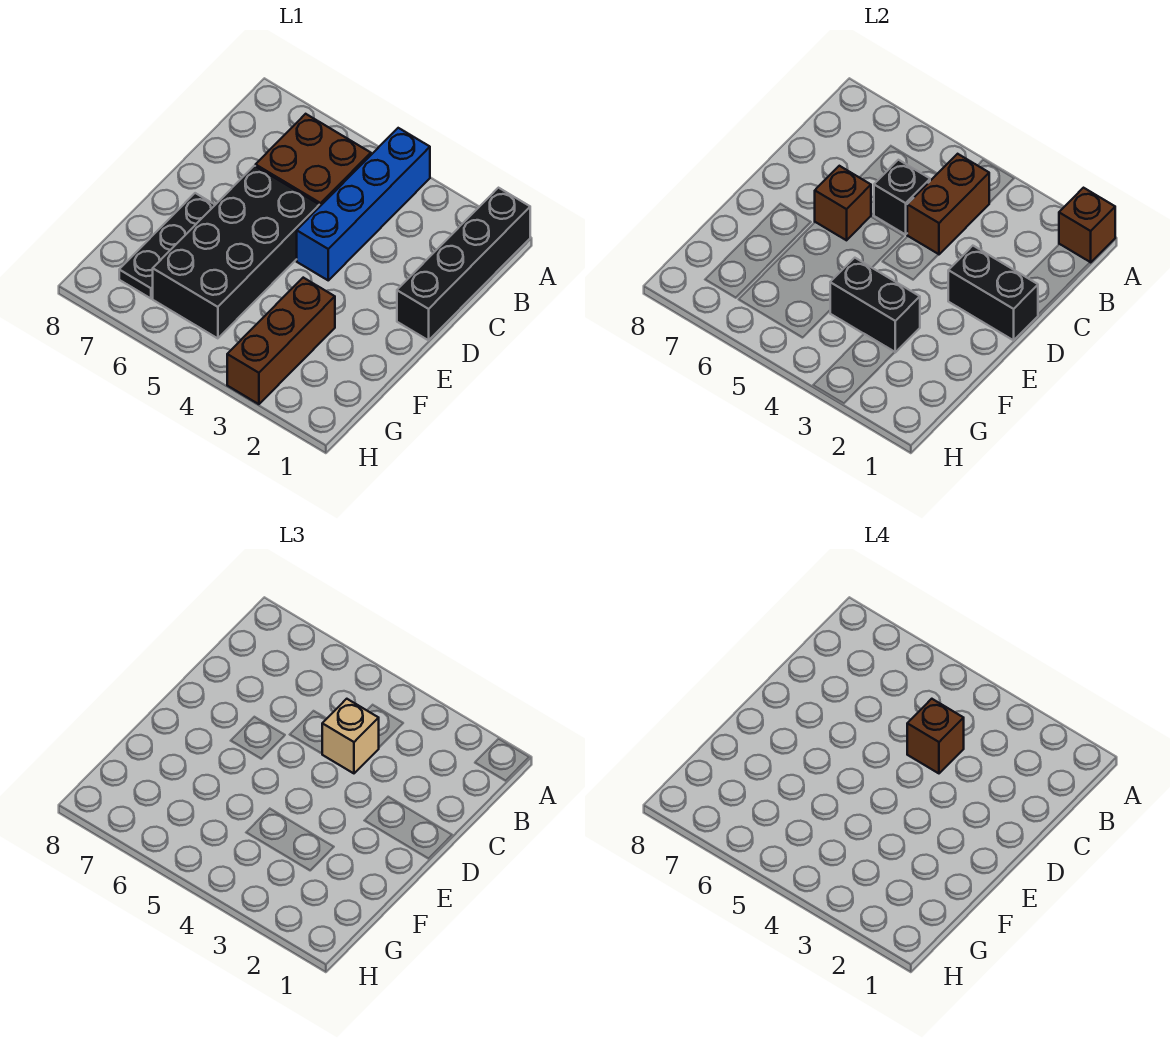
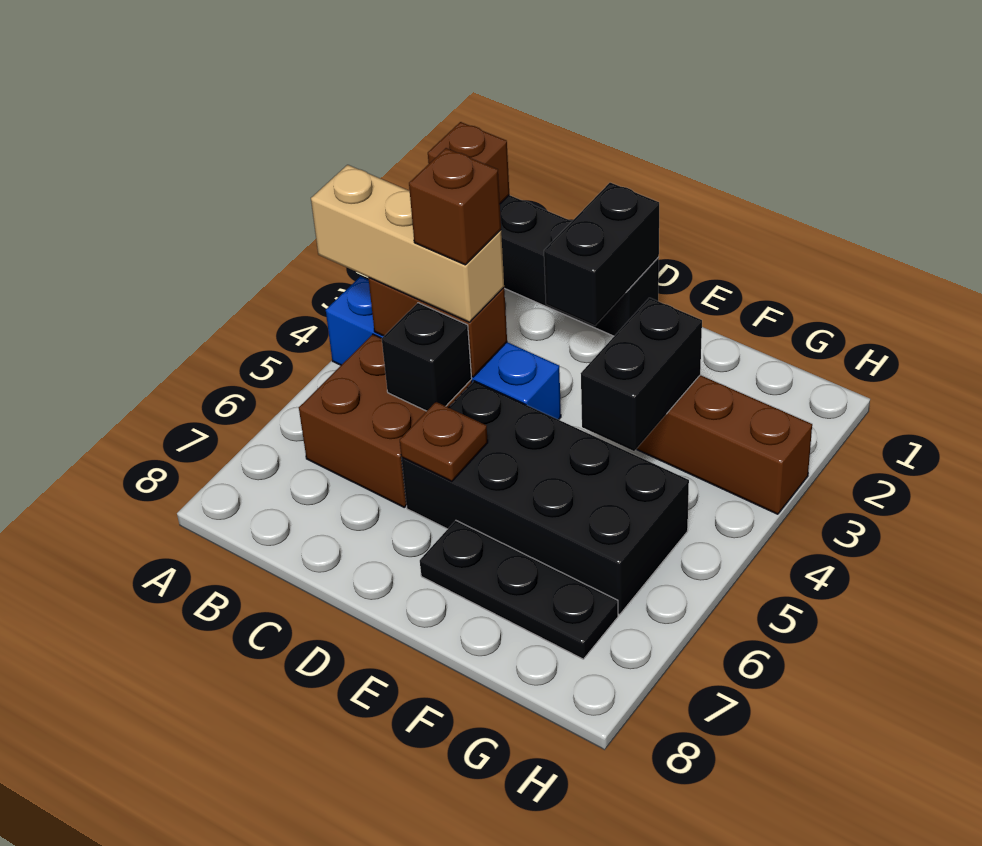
tan brick C4 level 3 -> tan brick A4:C4 level 3
brown brick D6 level 2 -> brown plate D6 level 2

